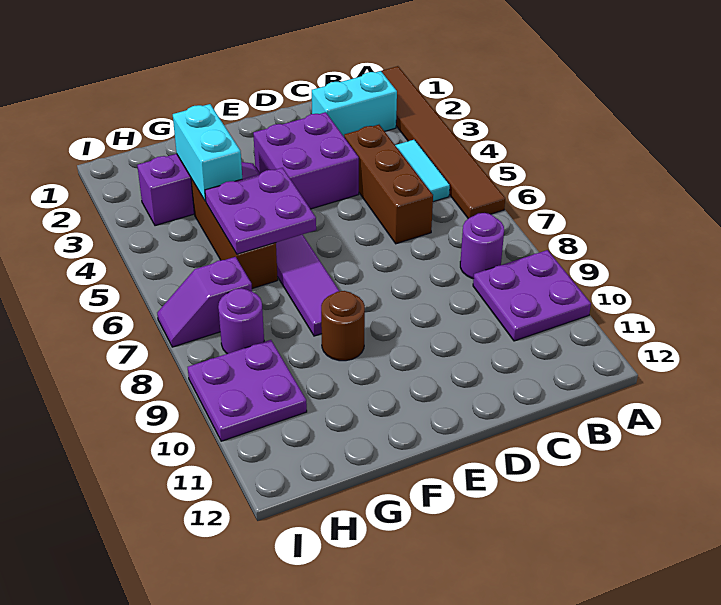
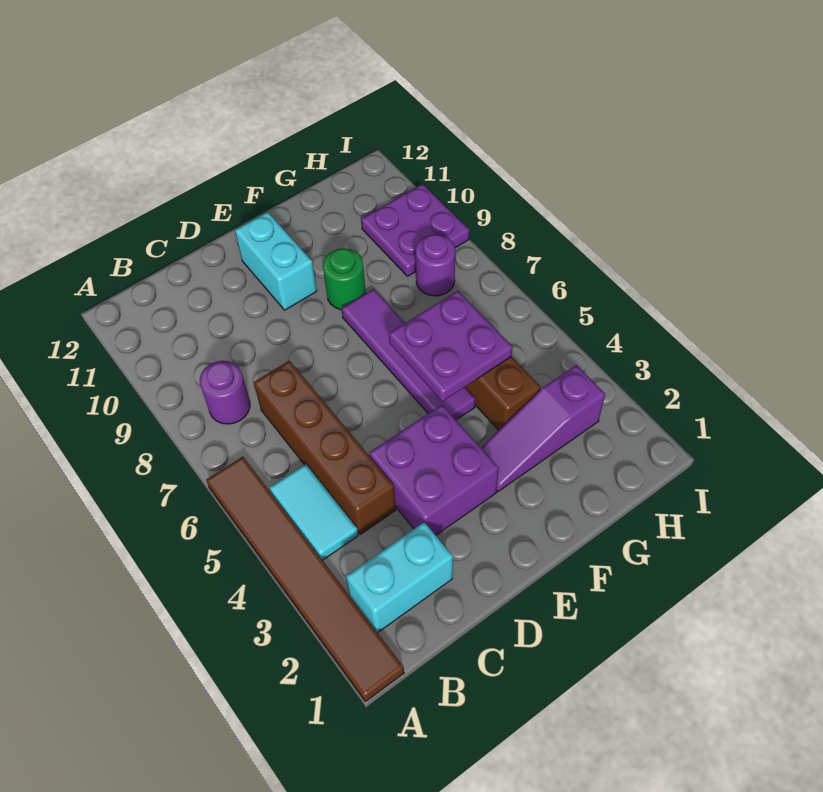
purple plate A9:B10 level 1 -> none
brown brick C4:C6 level 1 -> brown brick C4:C7 level 1
brown round brick F9 level 1 -> green round brick F9 level 1
cyan brick G3:G4 level 2 -> cyan brick E10:E11 level 1
purple slope H7:I7 level 1 top H -> none

